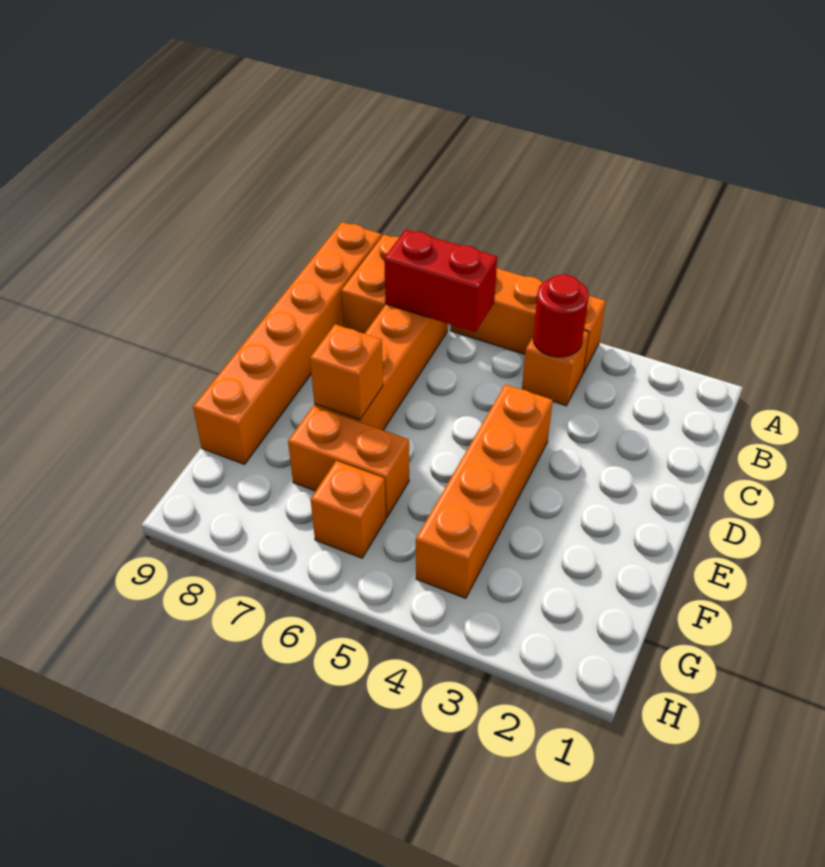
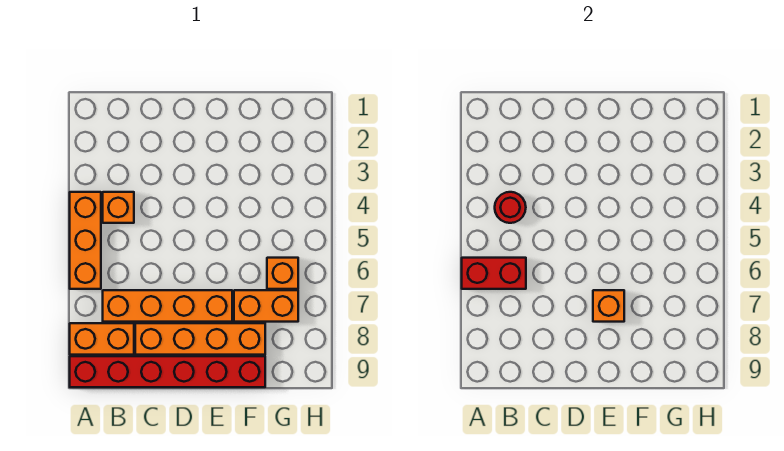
orange brick A9:F9 level 1 -> red brick A9:F9 level 1
red brick B6:B7 level 2 -> red brick A6:B6 level 2
orange brick D4:G4 level 1 -> orange brick C8:F8 level 1
orange brick F6:F7 level 1 -> orange brick F7:G7 level 1

